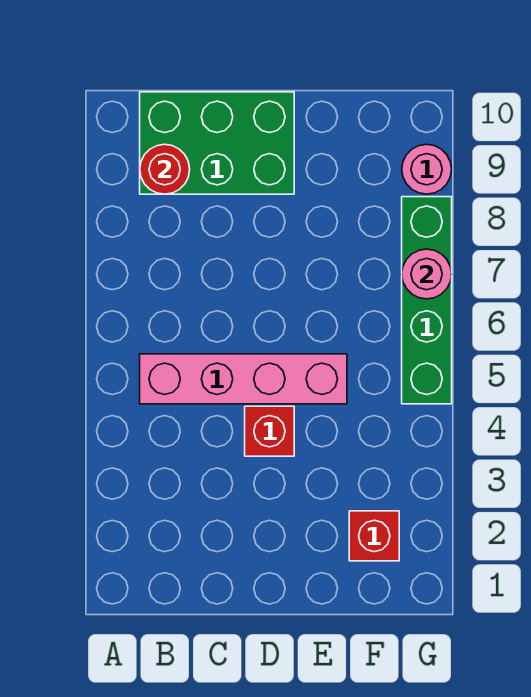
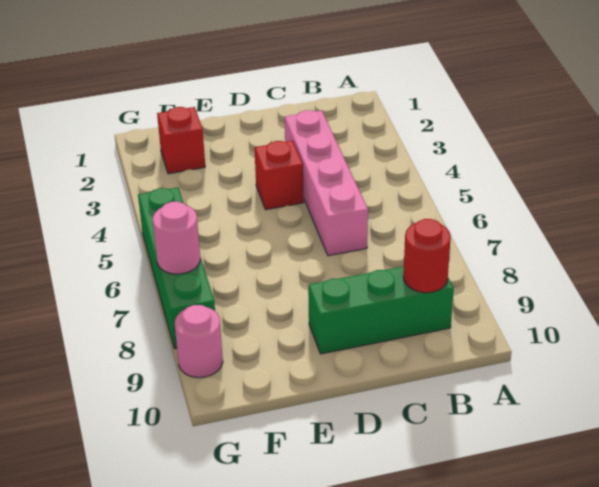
pink brick B5:E5 level 1 -> pink brick C3:C6 level 1
green brick B9:D10 level 1 -> green brick B9:D9 level 1

